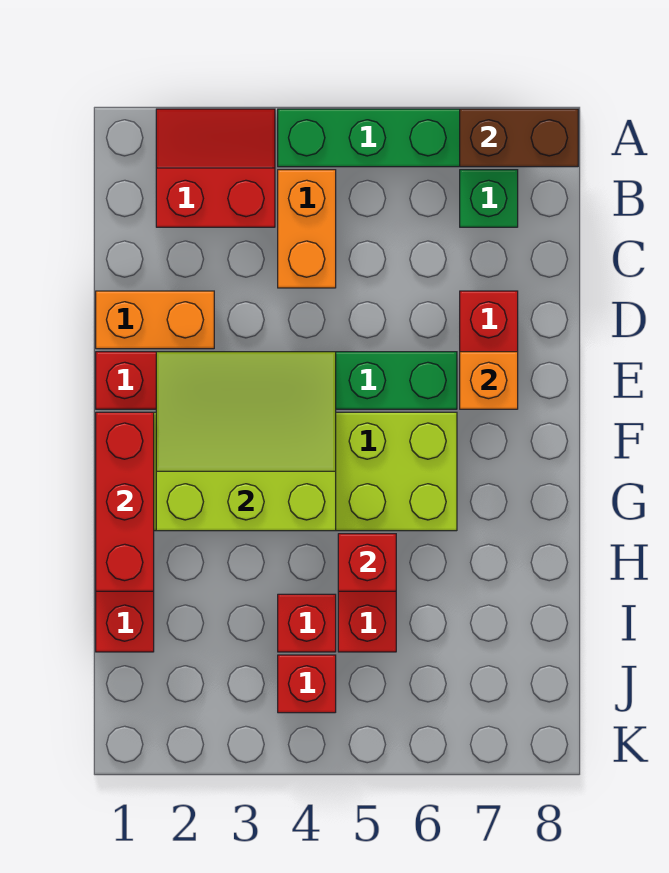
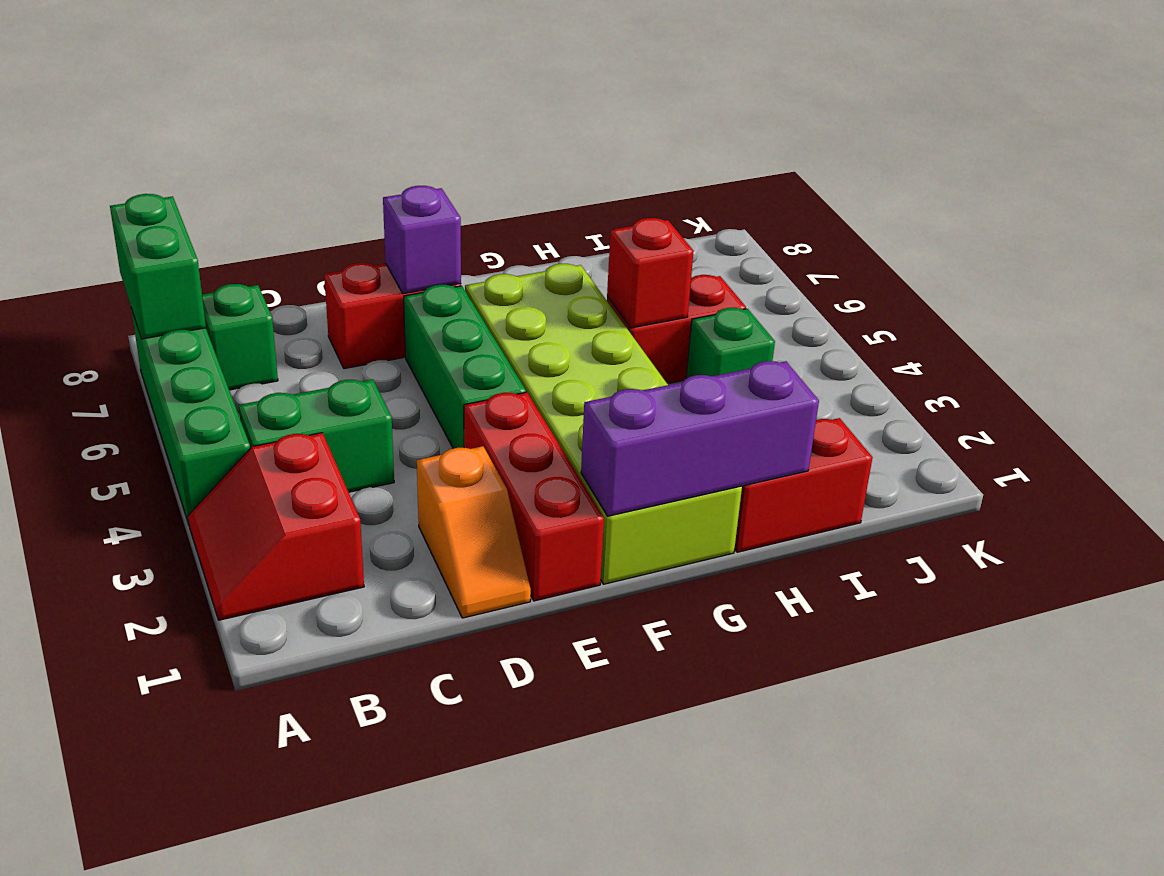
brown brick A7:A8 level 2 -> green brick A7:A8 level 2
orange brick B4:C4 level 1 -> green brick B4:C4 level 1
orange brick D1:D2 level 1 -> orange slope D1:D2 level 1 top 2
lime slope E2:G4 level 2 top G -> none
orange brick E7 level 2 -> purple brick E7 level 2
red brick F1:H1 level 2 -> purple brick F1:H1 level 2
red brick I4 level 1 -> green brick I4 level 1
red brick J4 level 1 -> none

